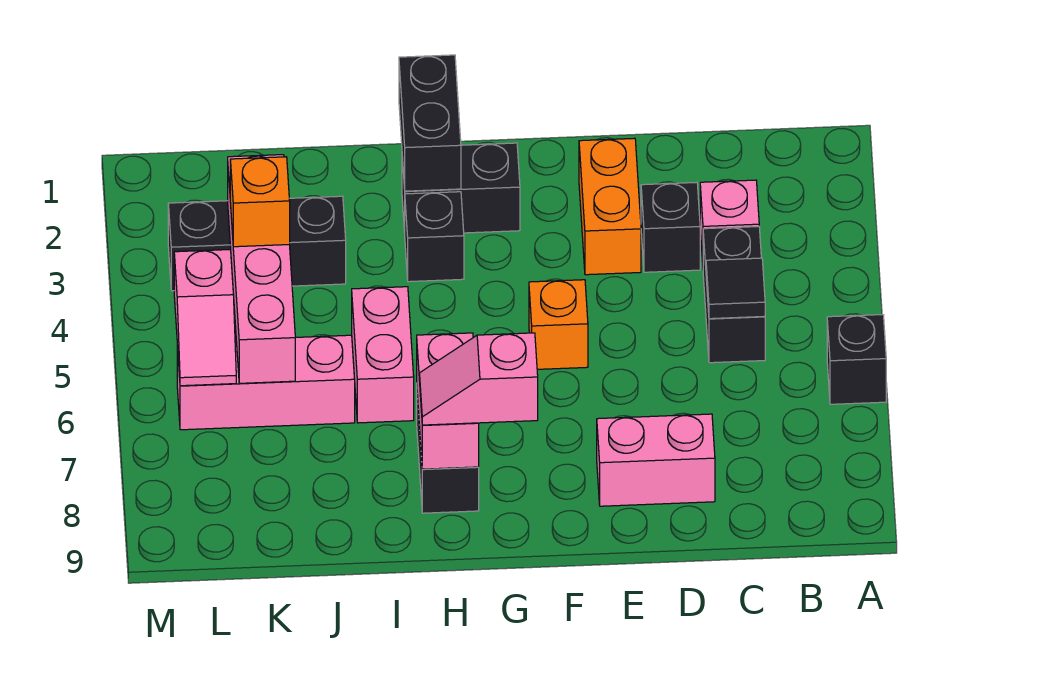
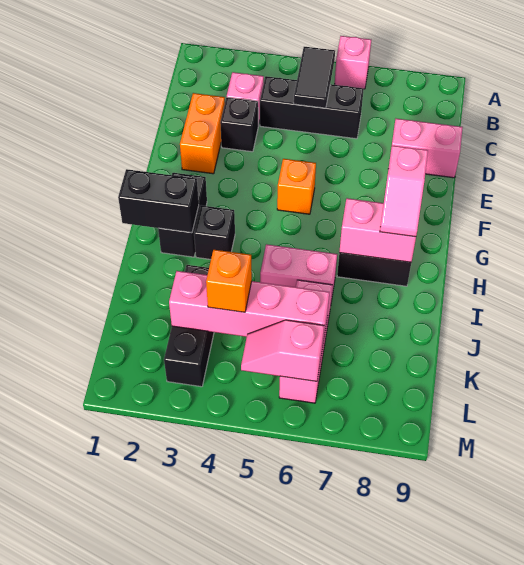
black brick A6 level 1 -> pink brick A6 level 1
black brick C4:C5 level 1 -> black brick C4:C6 level 1
black tile C5 level 2 -> black tile B5:C5 level 2
pink brick D8:E8 level 1 -> pink brick D8:D9 level 1
orange brick E2:E3 level 1 -> orange brick D2:E2 level 1
pink slope L5:L6 level 2 top 5 -> pink slope L5:L6 level 2 top 6

